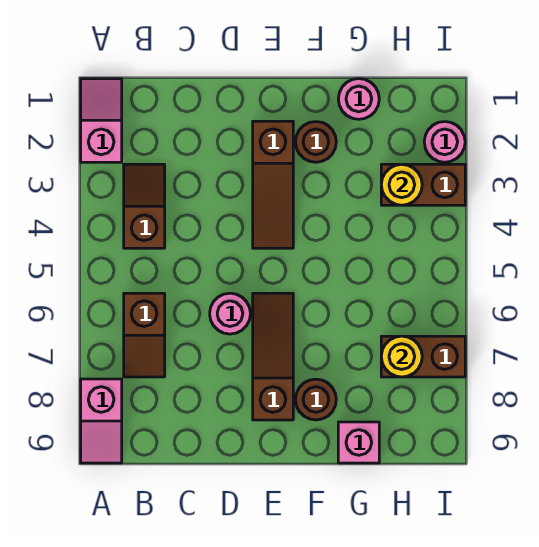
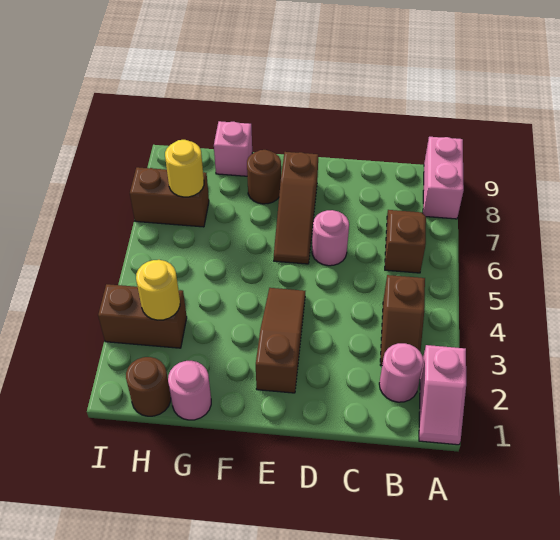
pink slope A8:A9 level 1 top 8 -> pink brick A8:A9 level 1
brown round brick F2 level 1 -> brown round brick H1 level 1
pink round brick I2 level 1 -> pink round brick B2 level 1

